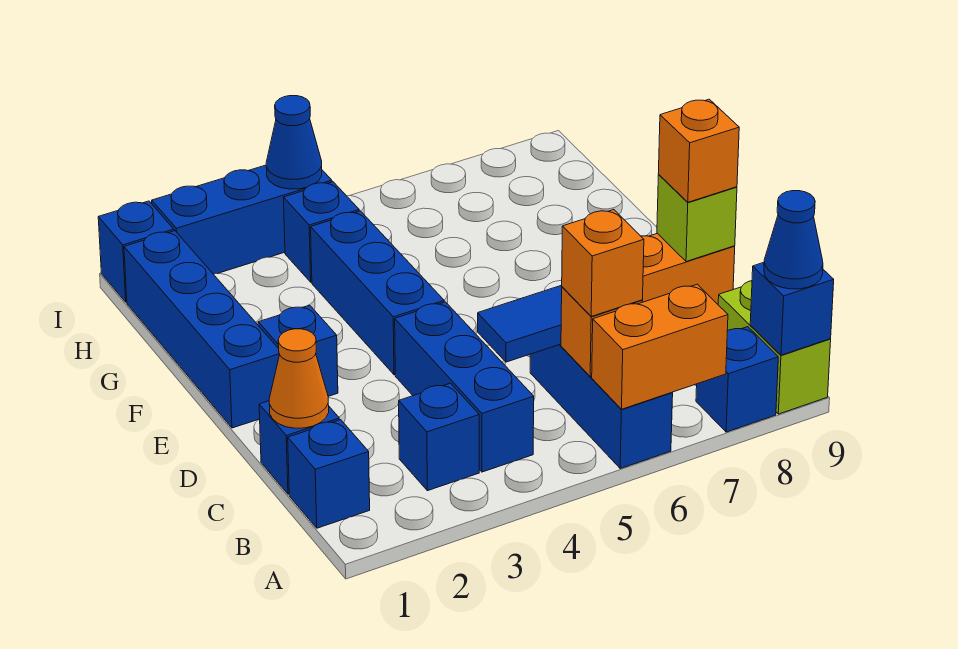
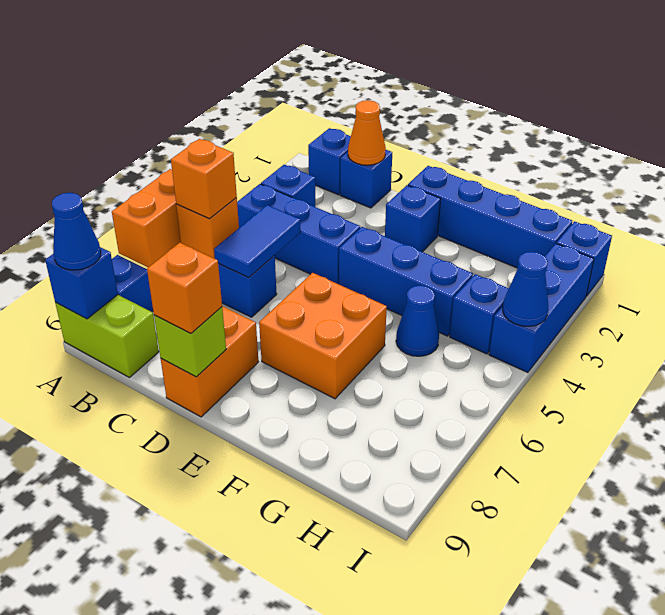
none -> orange brick E6:F7 level 1
none -> blue cone G5 level 1

